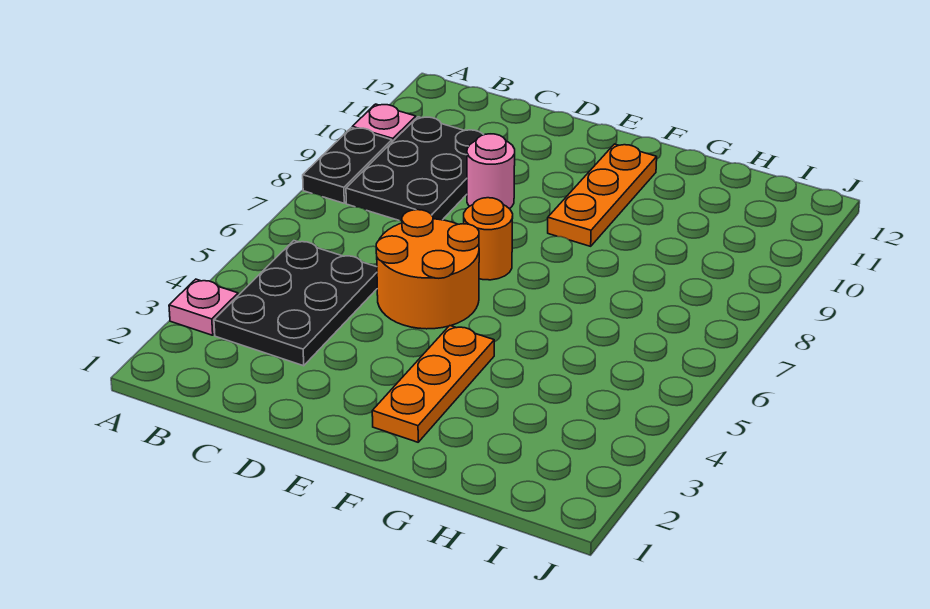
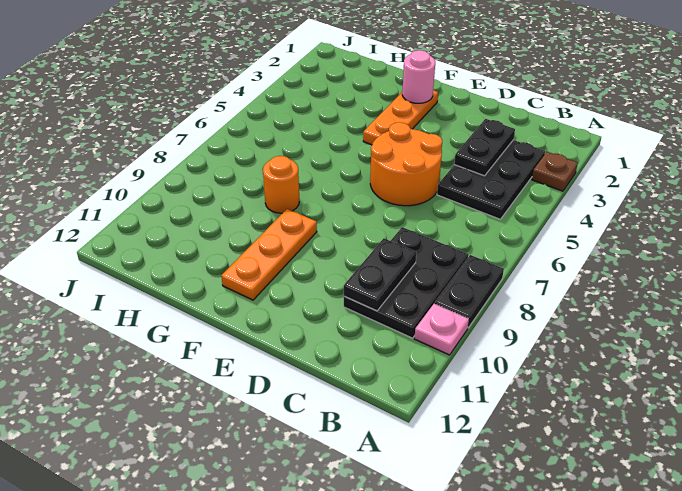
pink plate A3 level 1 -> brown plate A3 level 1
none -> black plate C3:C4 level 2
none -> black plate C9:C10 level 2
pink round brick D9 level 1 -> pink round brick F2 level 2
orange round brick E7 level 1 -> orange round brick G8 level 1

